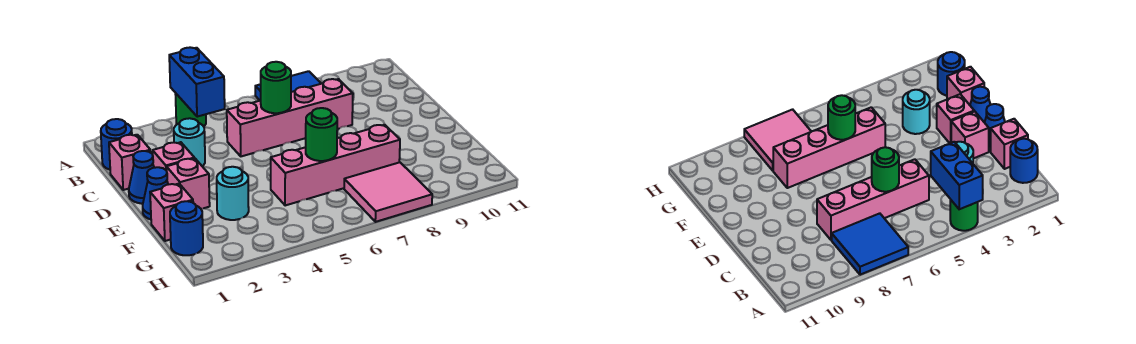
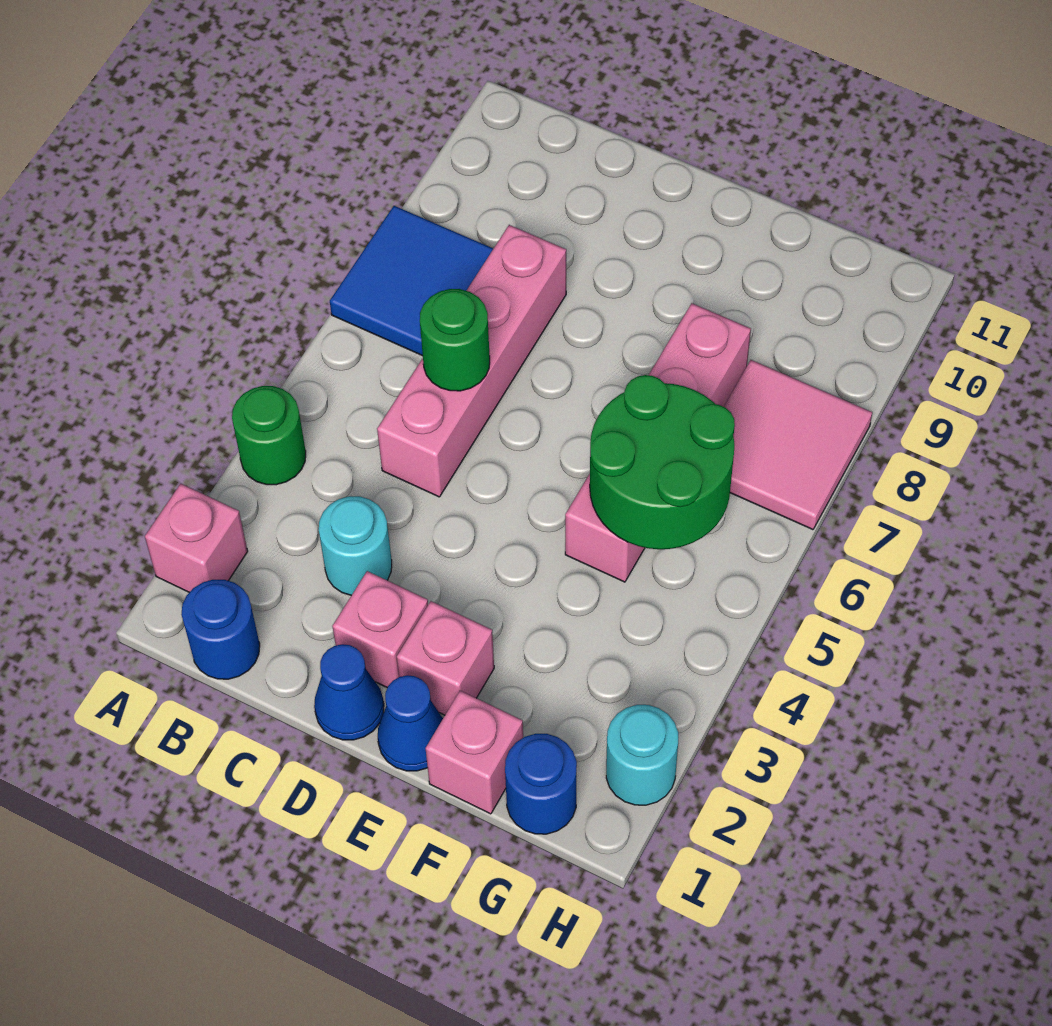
blue brick A4:B4 level 2 -> none
pink brick C1 level 1 -> pink brick A2 level 1
cyan round brick F3 level 1 -> cyan round brick H2 level 1
green round brick F6 level 2 -> green round brick F5:G6 level 2

